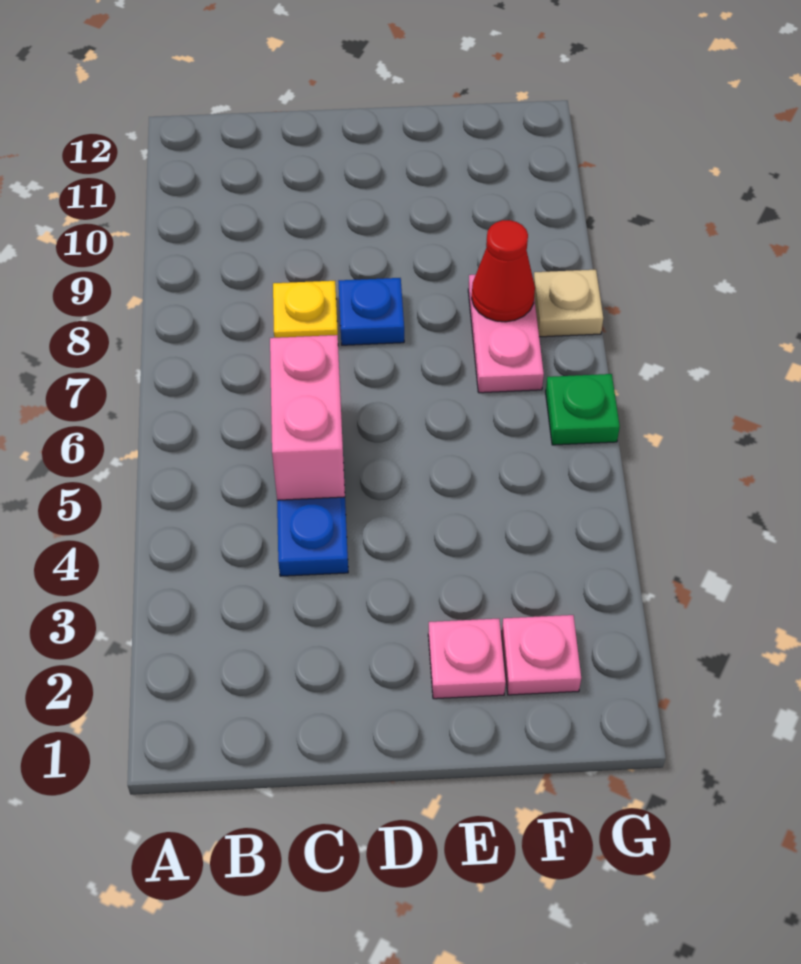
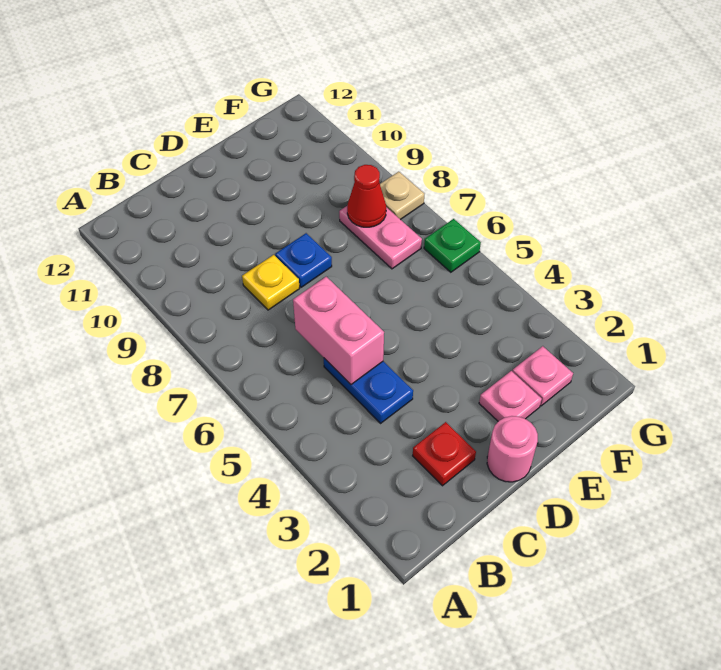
none -> red plate C2 level 1
none -> pink round brick D1 level 1

